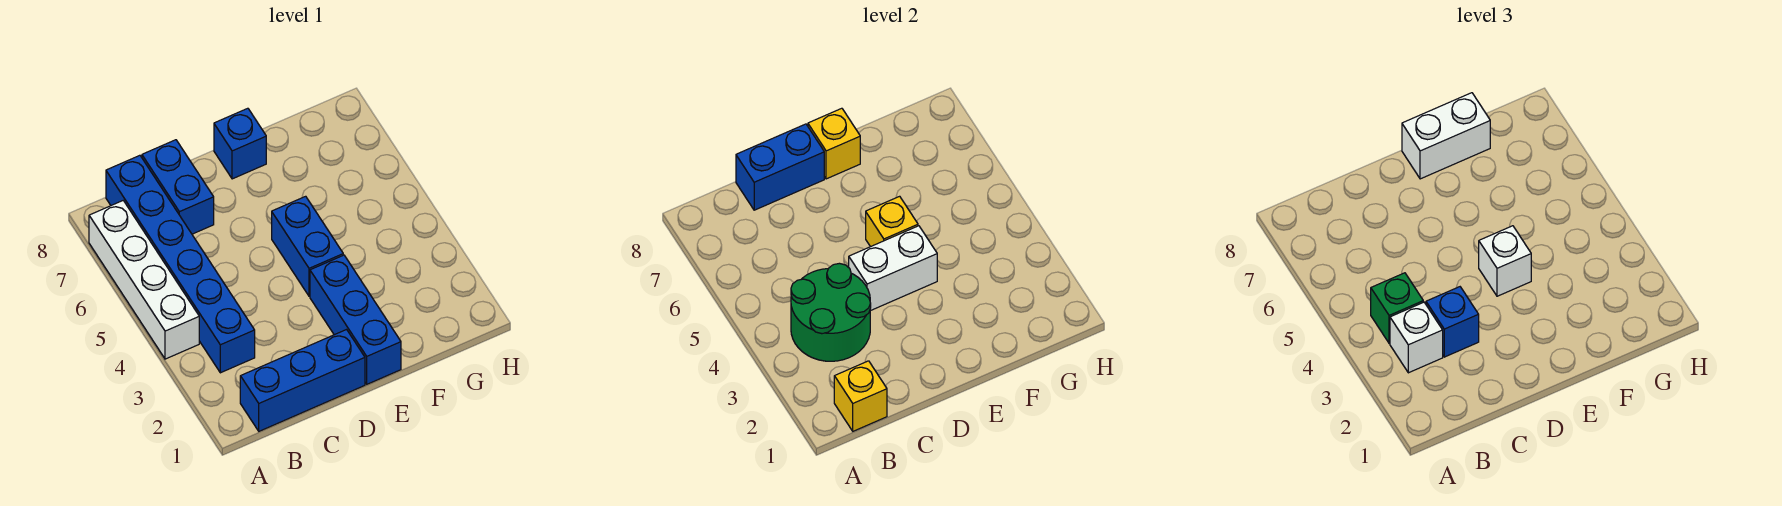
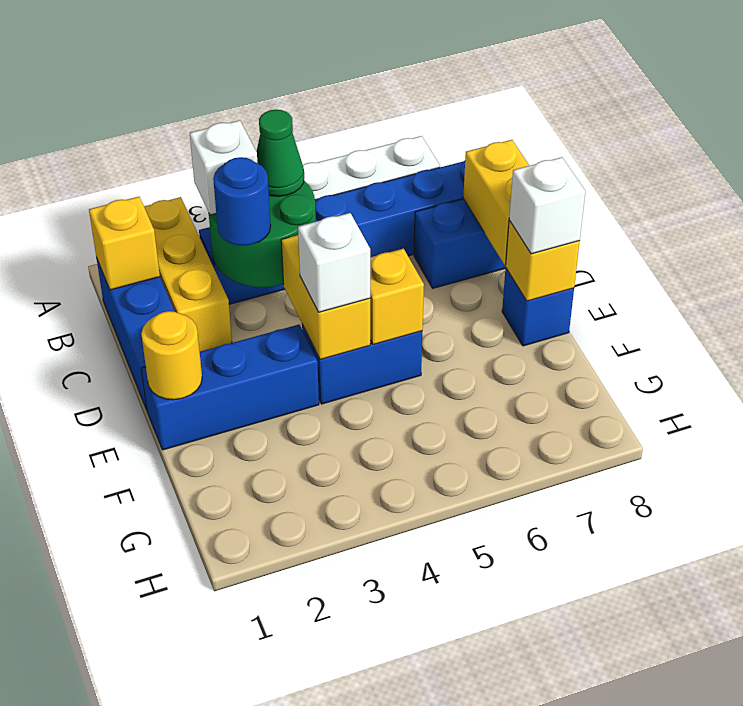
none -> yellow brick A2:C2 level 1
green brick B4 level 3 -> green cone B4 level 3
blue brick C3 level 3 -> blue round brick C3 level 3
blue brick C8:D8 level 2 -> yellow brick C8:D8 level 2
white brick D4:E4 level 2 -> yellow brick D4:E4 level 2
none -> yellow round brick E1 level 2
white brick E8:F8 level 3 -> white brick E8 level 3

